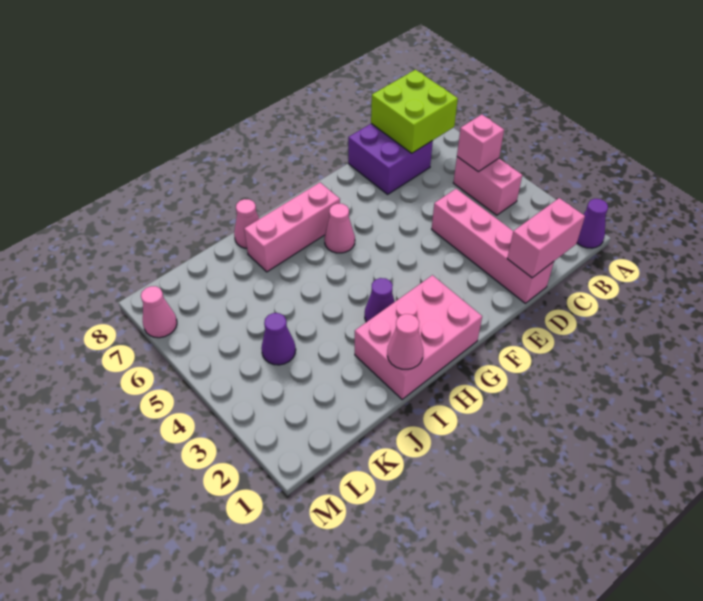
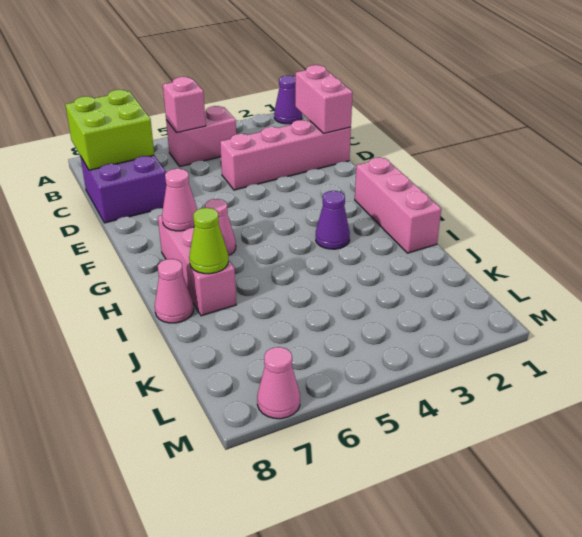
pink brick G1:I2 level 1 -> pink brick G1:I1 level 1
pink cone I1 level 2 -> pink cone G7 level 2
none -> lime cone I7 level 2
purple cone K4 level 1 -> none

